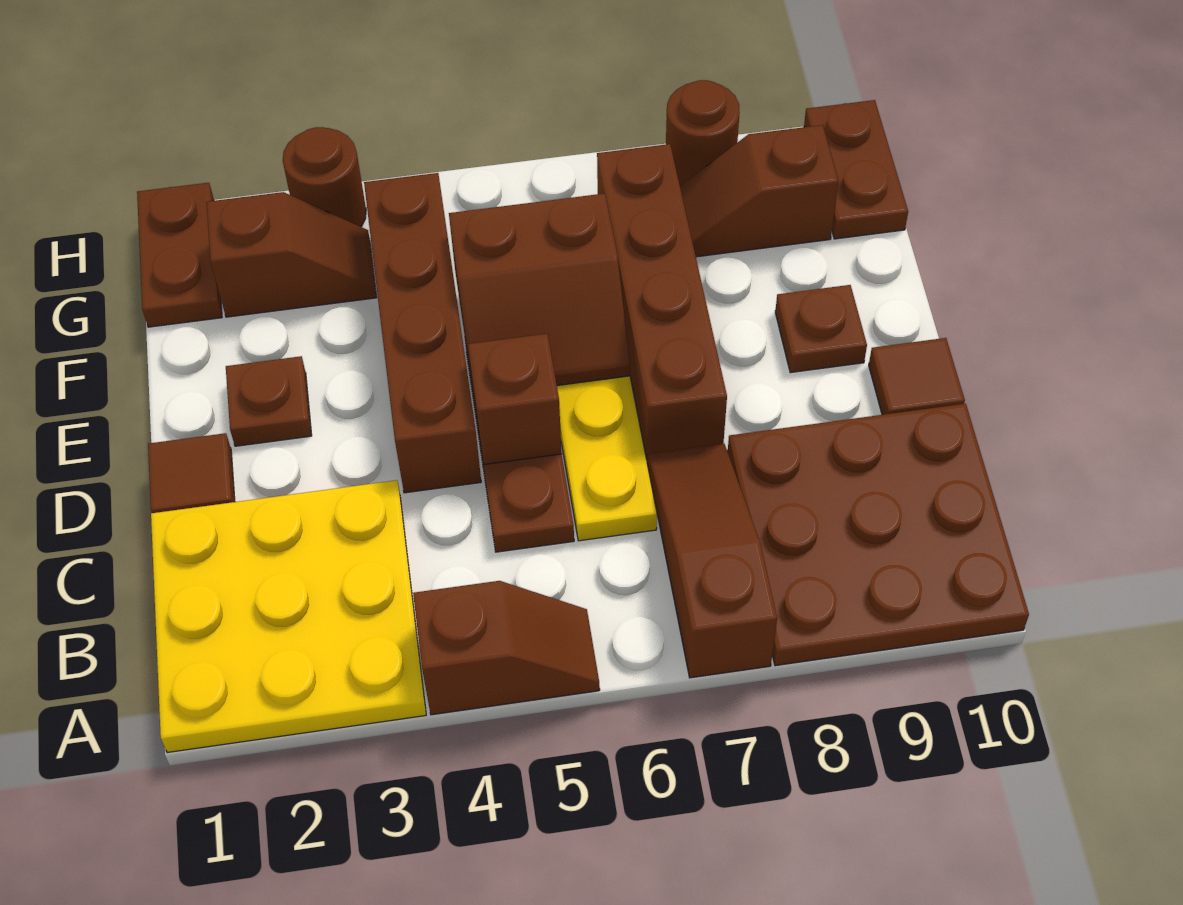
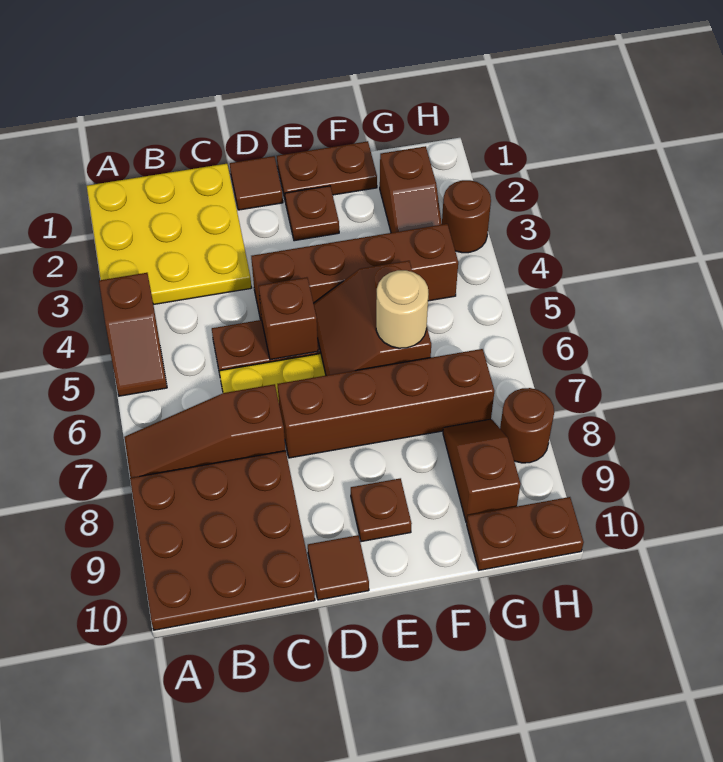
brown slope A7:C7 level 1 top A -> brown slope A7:C7 level 1 top C
none -> tan round brick F6 level 3
brown plate G1:H1 level 1 -> brown plate E1:F1 level 1

